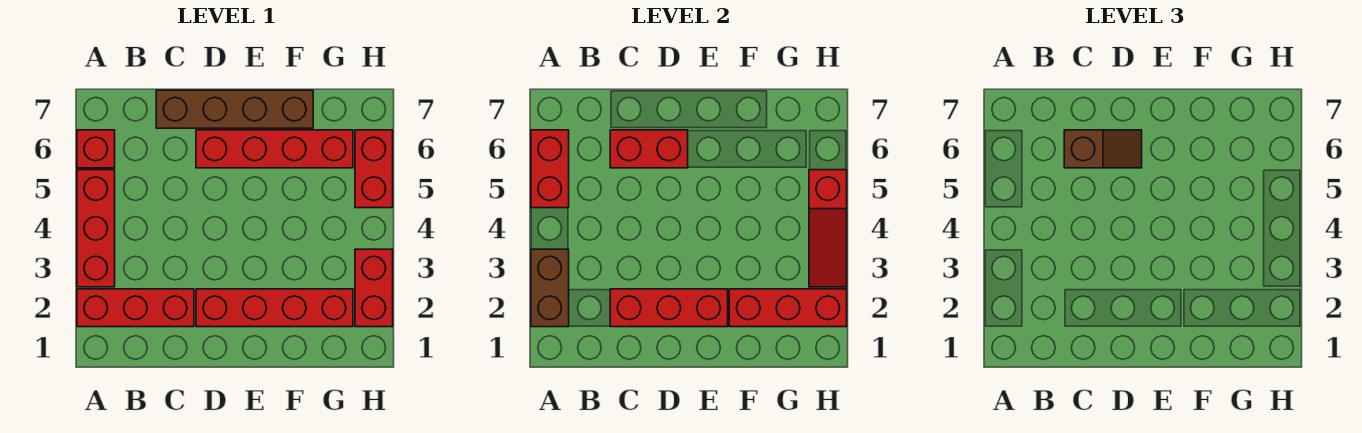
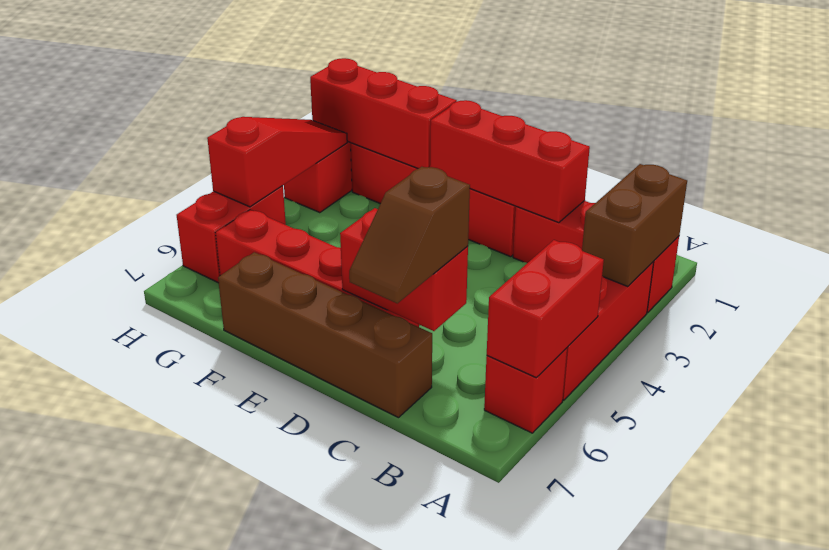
brown slope C6:D6 level 3 top C -> brown slope C6:C7 level 3 top 6

